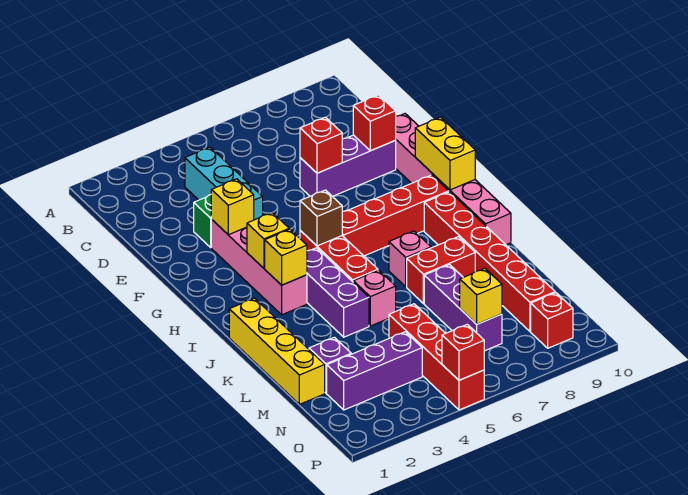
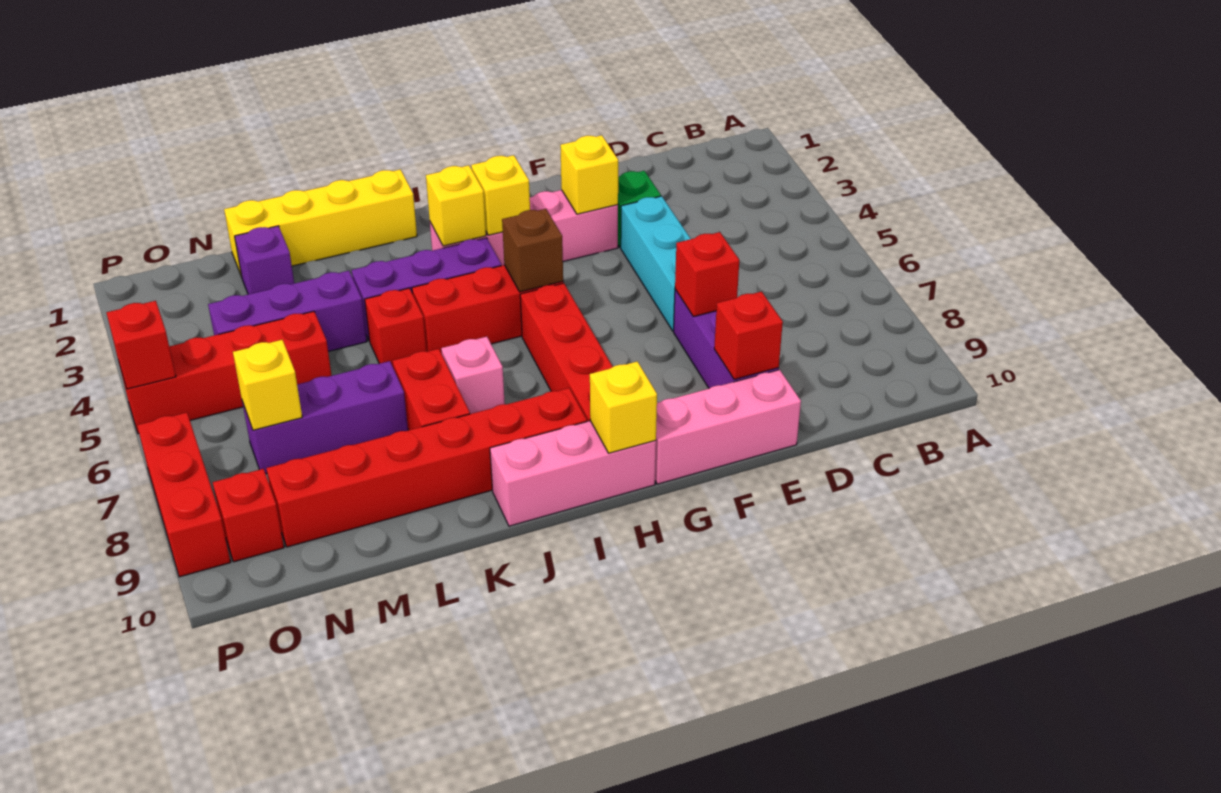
cyan brick C4:E4 level 1 -> cyan brick E4:E6 level 1
yellow brick G10:H10 level 2 -> yellow brick H10 level 2
pink brick K5 level 1 -> red brick K5 level 1
purple brick N2:N4 level 1 -> purple brick L4:N4 level 1
none -> red brick P7:P9 level 1

